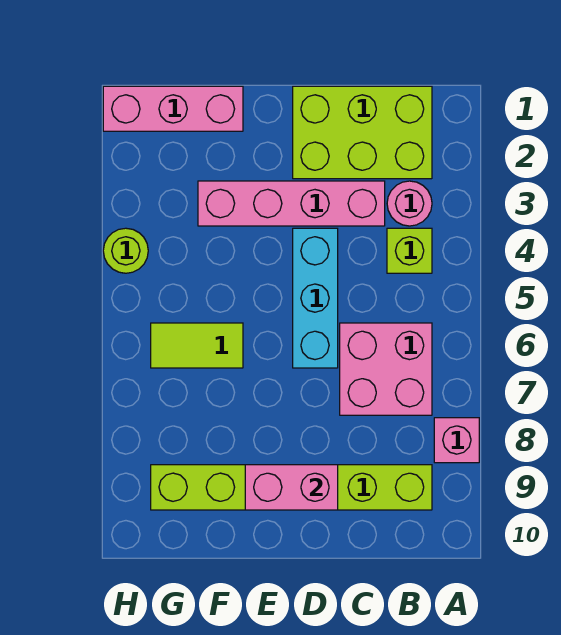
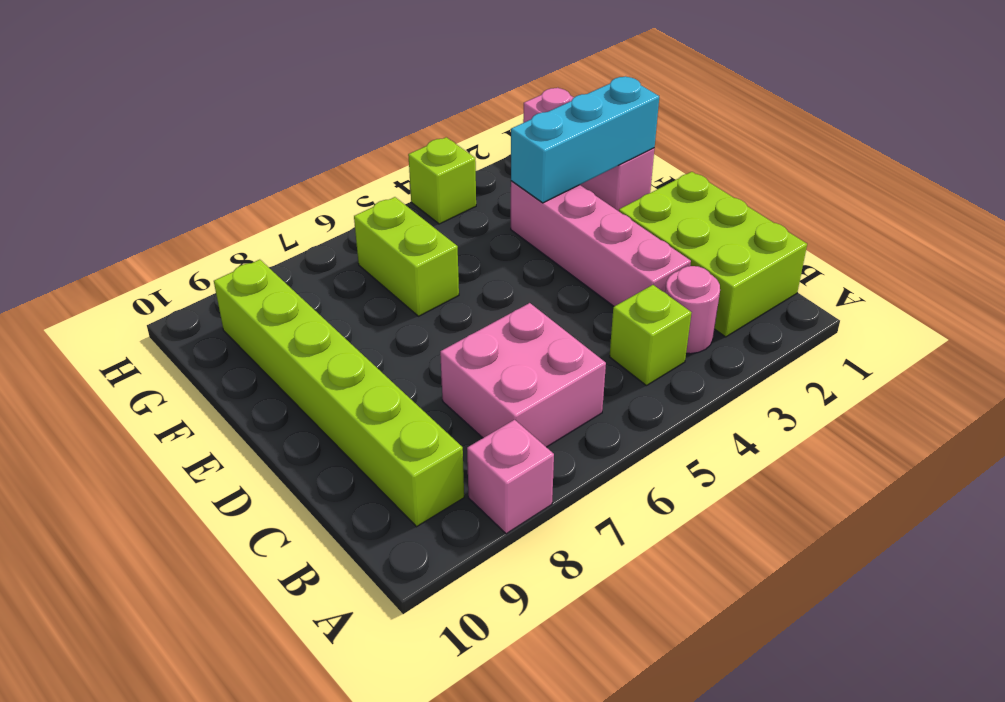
cyan brick D4:D6 level 1 -> cyan brick F1:F3 level 2
pink brick D9:E9 level 2 -> none
lime tile F6:G6 level 1 -> lime brick F6:G6 level 1
lime round brick H4 level 1 -> lime brick H4 level 1

